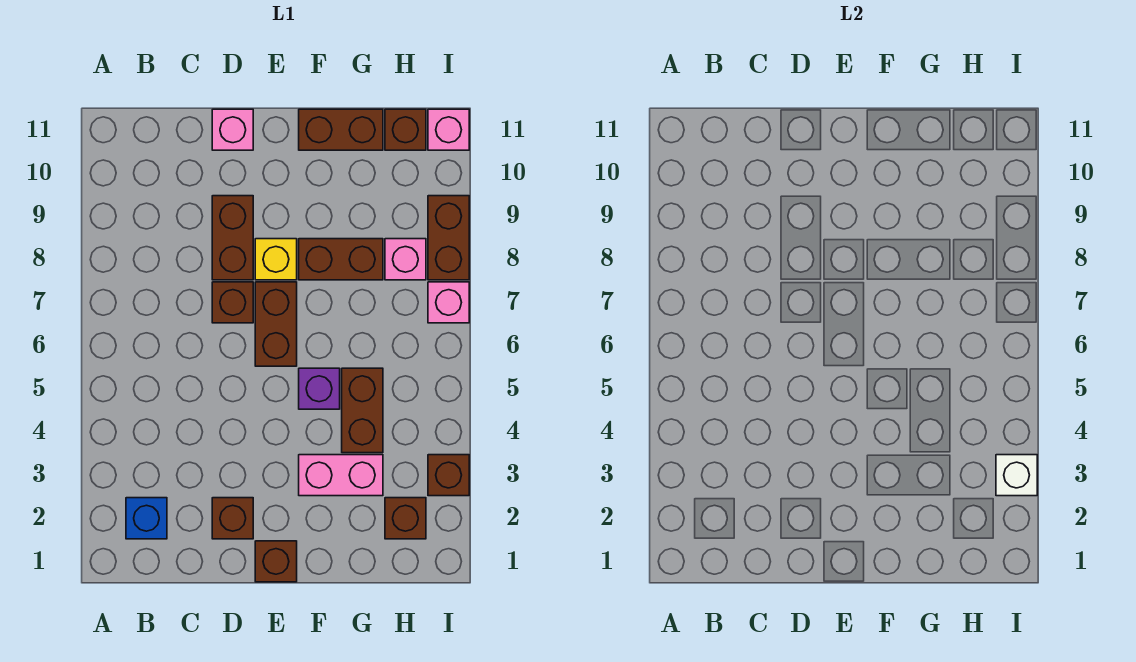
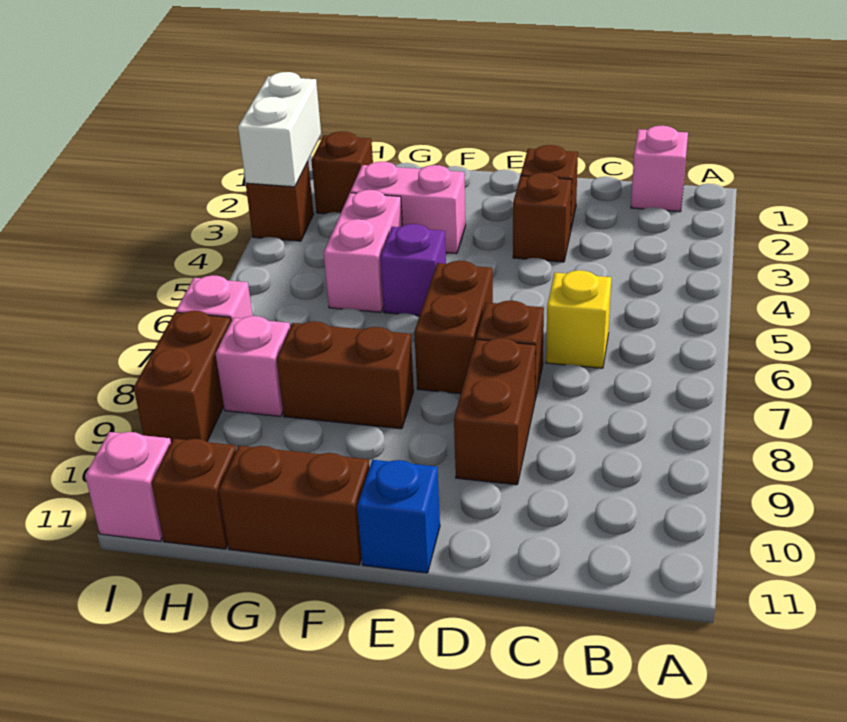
blue brick B2 level 1 -> blue brick E11 level 1
pink brick D11 level 1 -> pink brick B1 level 1
brown brick E1 level 1 -> brown brick D3 level 1
yellow brick E8 level 1 -> yellow brick C6 level 1
brown brick G4:G5 level 1 -> pink brick G4:G5 level 1
white brick I3 level 2 -> white brick I2:I3 level 2

